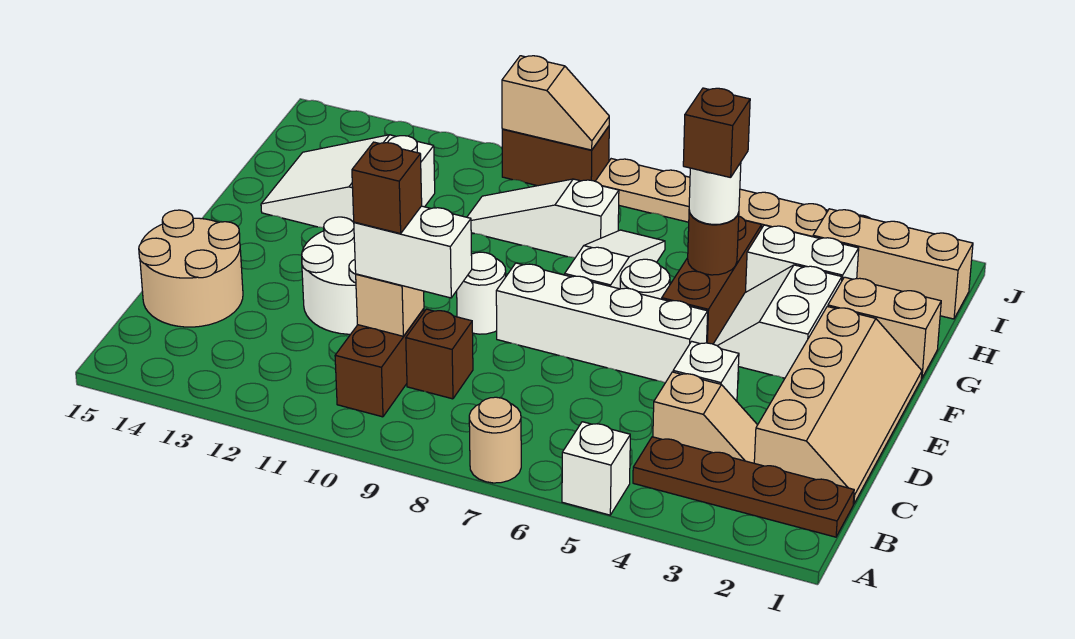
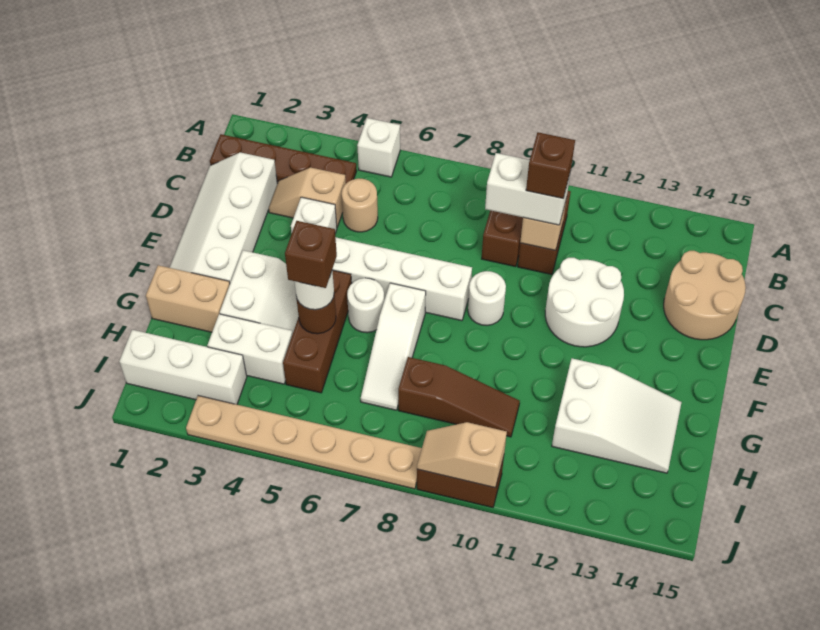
tan round brick A7 level 1 -> tan round brick C5 level 1
tan slope C1:F2 level 1 top 2 -> white slope C1:F2 level 1 top 2
white slope H8:H10 level 1 top 8 -> brown slope H8:H10 level 1 top 8
tan brick I1:I3 level 1 -> white brick I1:I3 level 1

